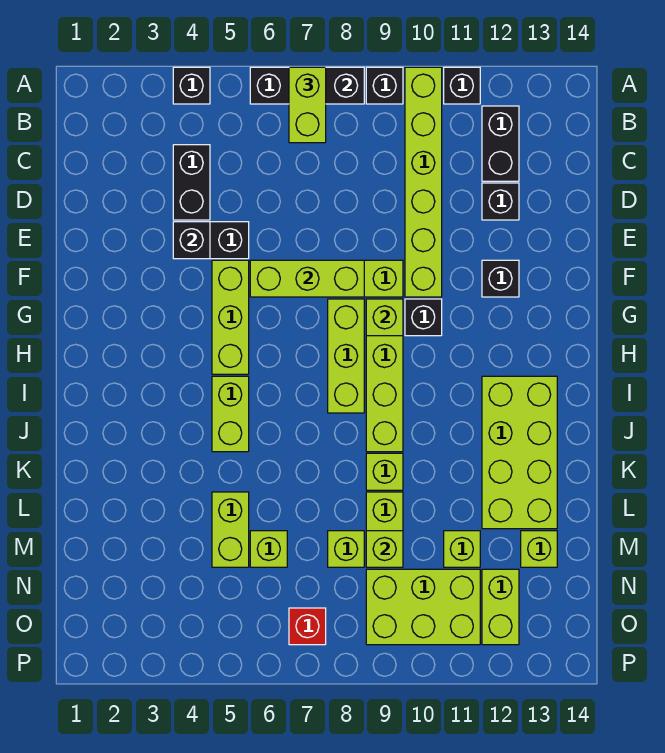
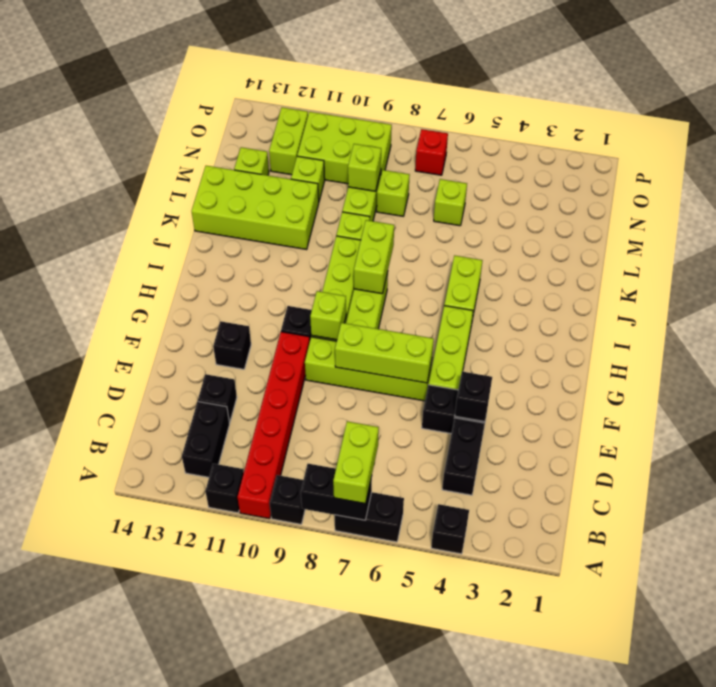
lime brick A10:F10 level 1 -> red brick A10:F10 level 1
lime brick I12:L13 level 1 -> lime brick K11:L14 level 1
lime brick L5:M5 level 1 -> lime brick I8:J8 level 2

